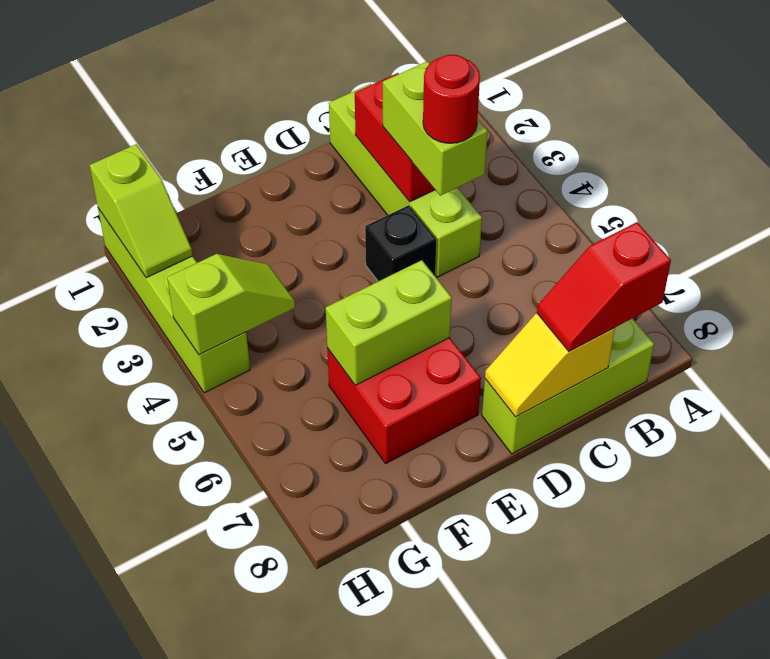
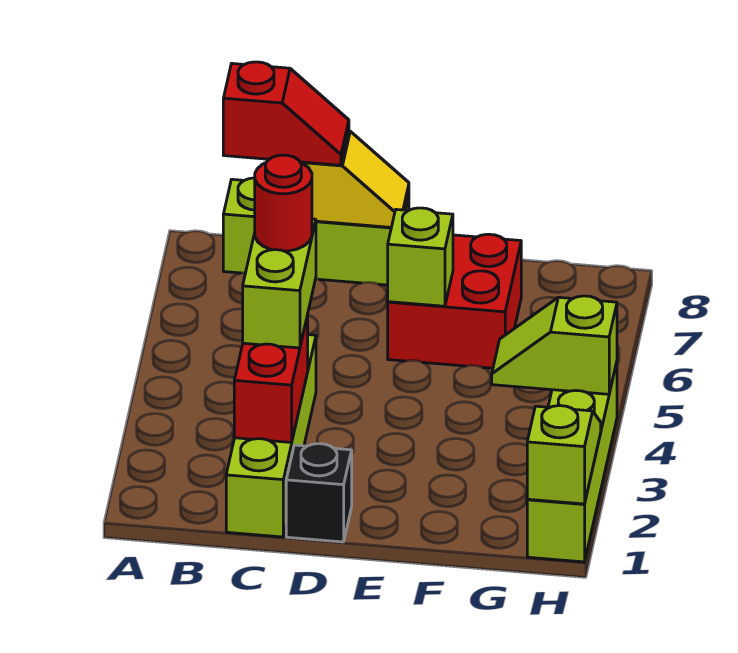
black brick D4 level 1 -> black brick D1 level 1
lime brick E6:F6 level 2 -> lime brick E6 level 2

